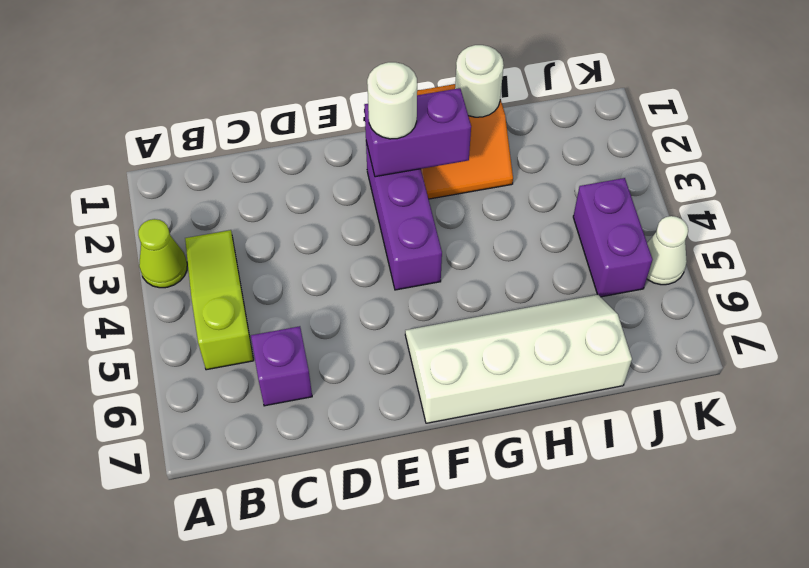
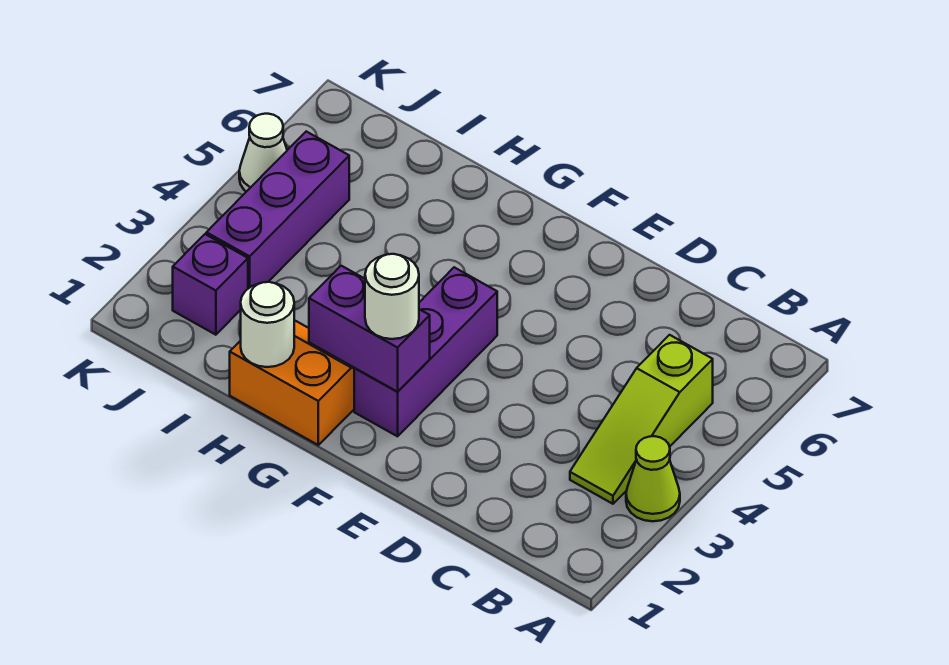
purple brick C6 level 1 -> purple brick J2 level 1
white slope F6:I7 level 1 top 7 -> none
purple brick J4:J5 level 1 -> purple brick J3:J5 level 1

